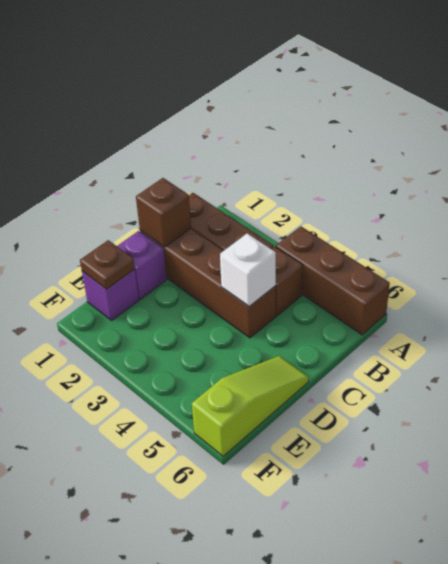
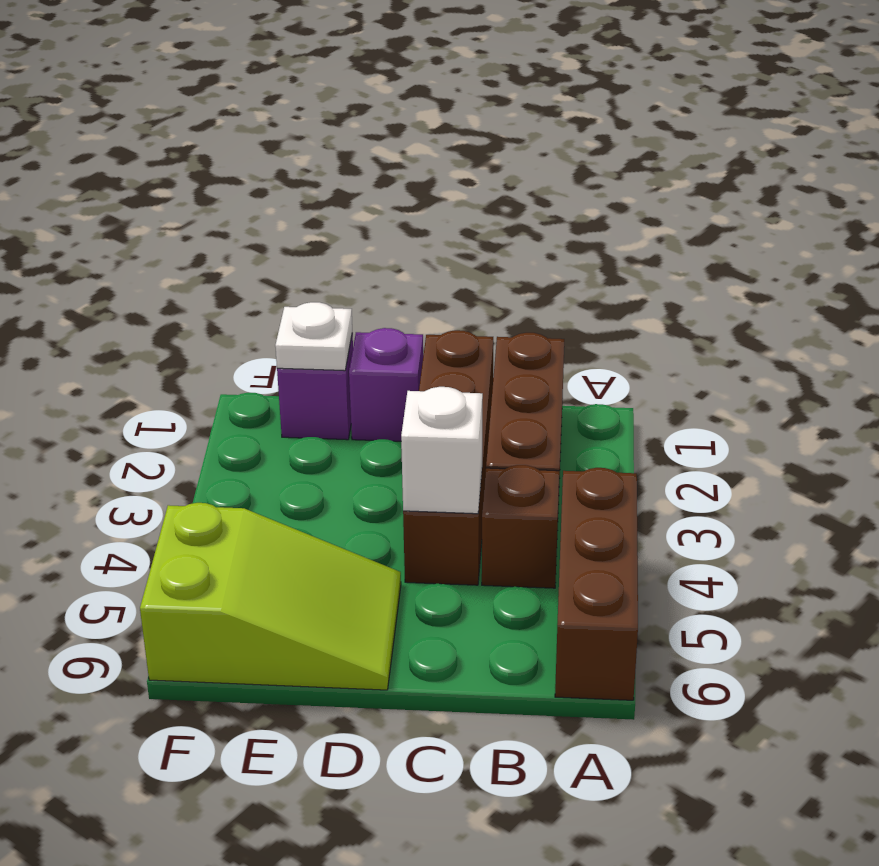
brown brick C1 level 2 -> none
lime slope D6:F6 level 1 top F -> lime slope D5:F6 level 1 top F
brown plate E1 level 2 -> white plate E1 level 2

